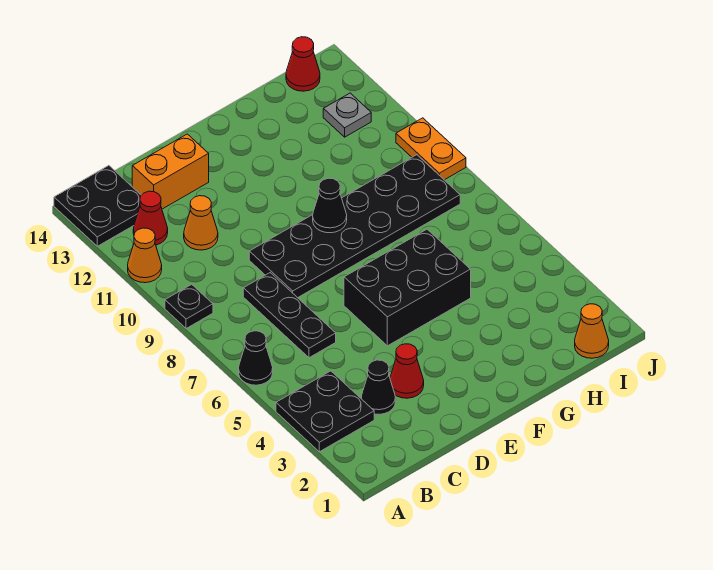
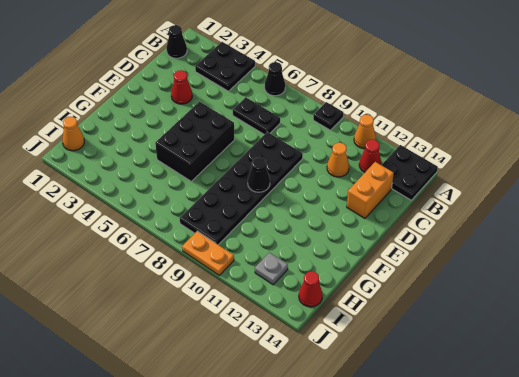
black cone C3 level 1 -> black cone B1 level 1
black plate C6:C8 level 1 -> black plate C6:C7 level 1

